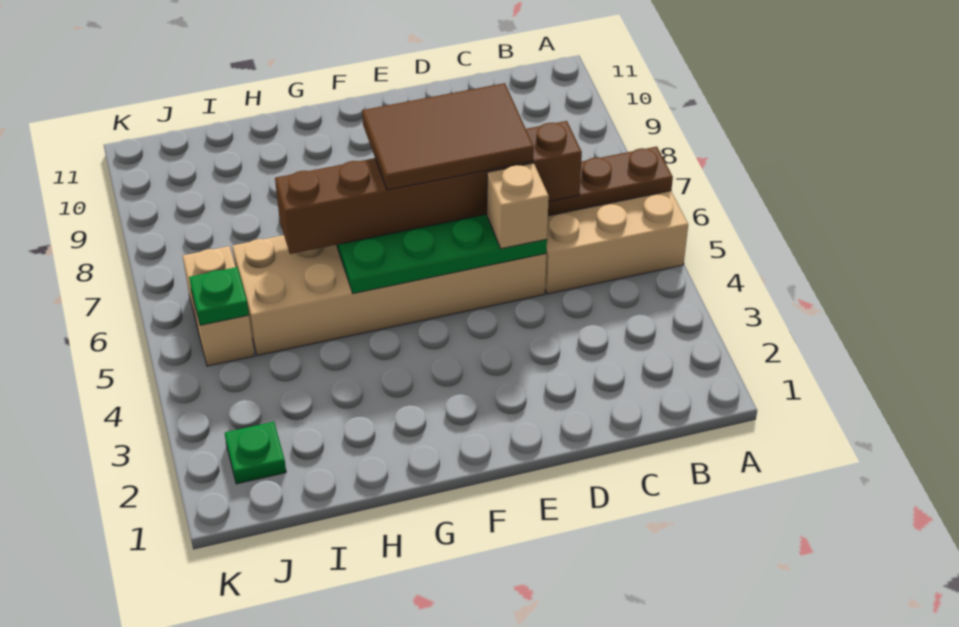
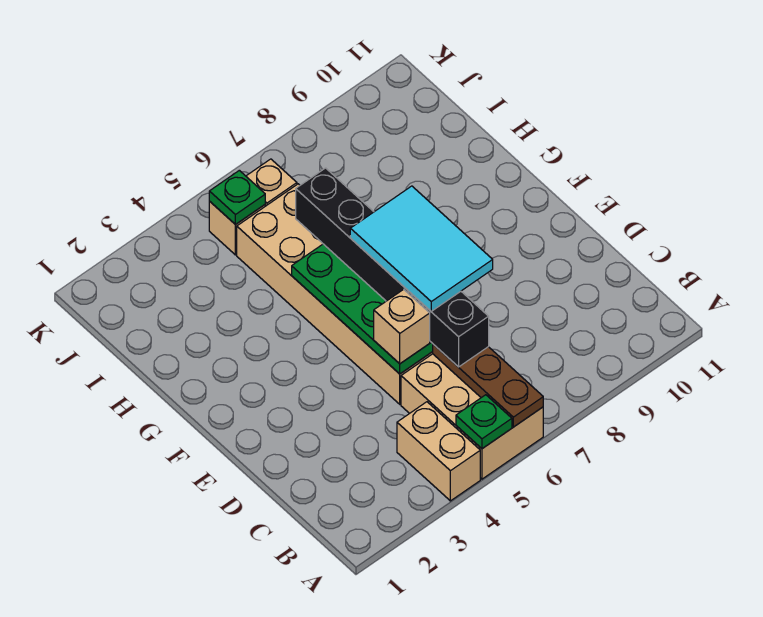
none -> tan brick A4:B4 level 1
brown brick C6:H6 level 3 -> black brick C6:H6 level 3
brown tile D6:F7 level 4 -> cyan tile D6:F7 level 4
green plate J2 level 1 -> green plate A5 level 2

